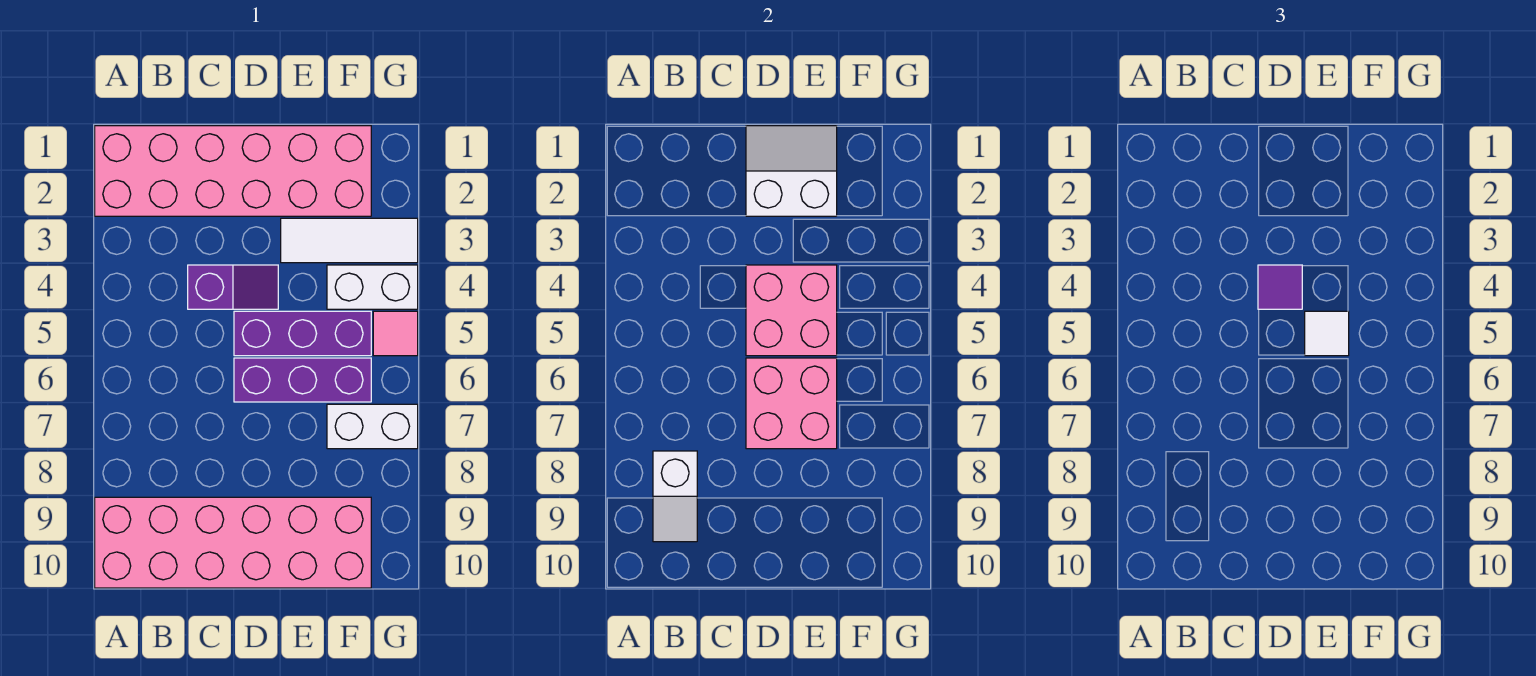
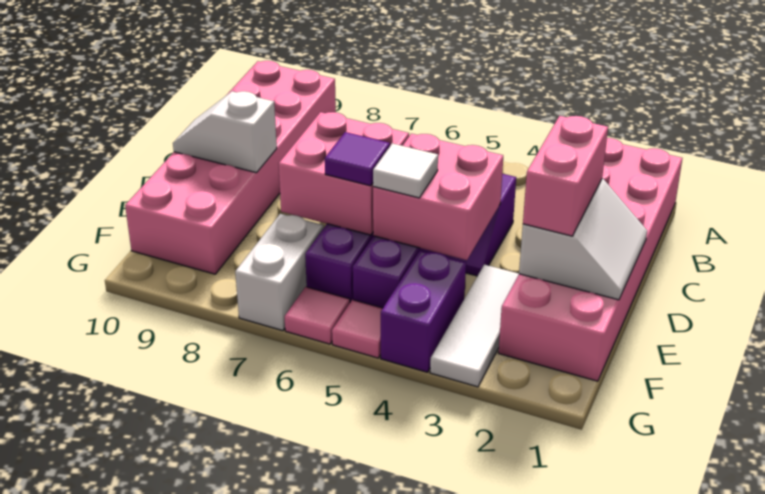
white slope B8:B9 level 2 top 8 -> white slope D9:D10 level 2 top 9
none -> pink brick D2:E2 level 3
purple tile D4 level 3 -> purple tile E6 level 3
white brick F4:G4 level 1 -> purple brick F4:G4 level 1
none -> pink tile G6 level 1

